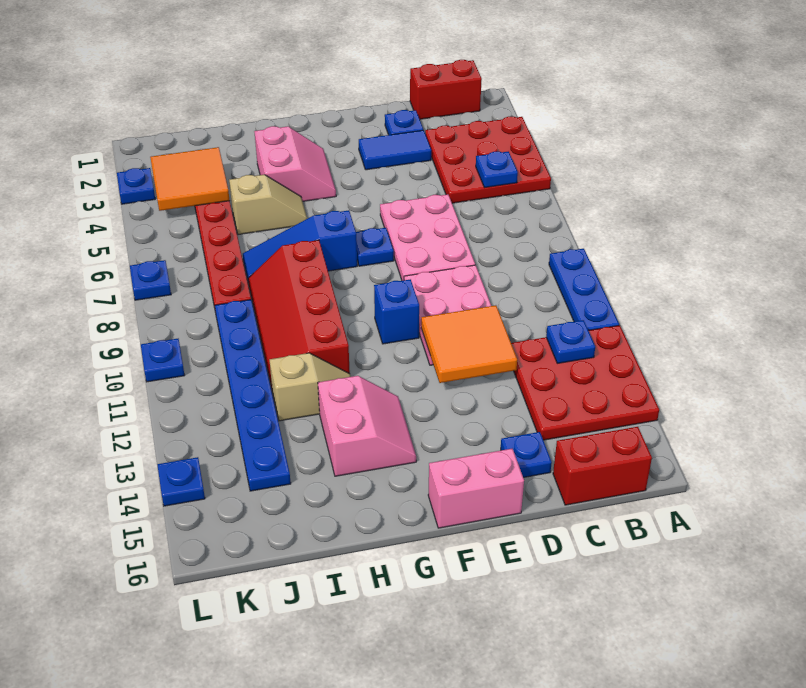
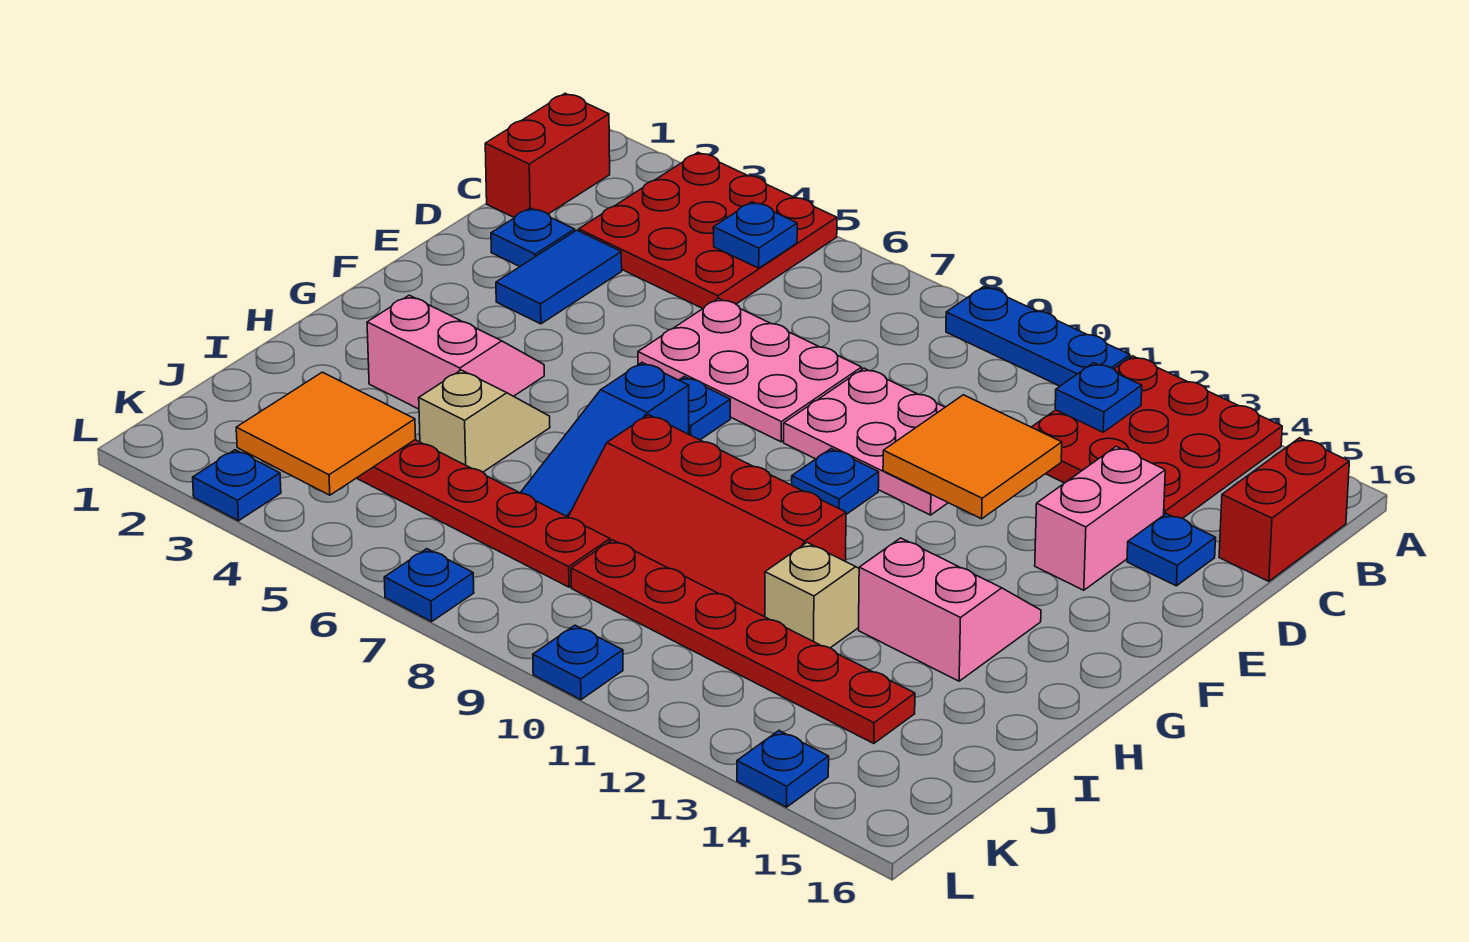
pink brick E16:F16 level 1 -> pink brick D14:E14 level 1
blue brick F10 level 1 -> blue plate F10 level 1
blue plate J9:J14 level 1 -> red plate J9:J14 level 1

